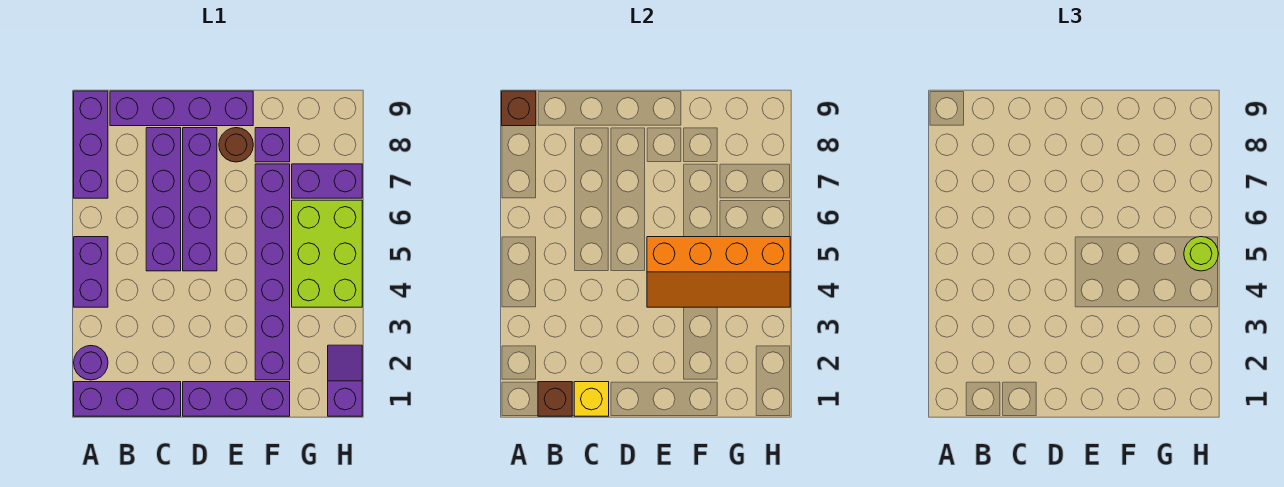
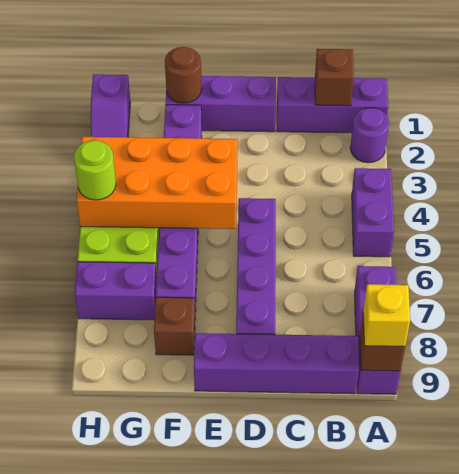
yellow brick C1 level 2 -> yellow brick A9 level 3
purple brick C5:C8 level 1 -> none
orange slope E4:H5 level 2 top 5 -> orange brick E4:H5 level 2
brown round brick E8 level 1 -> brown round brick F1 level 2
purple brick F8 level 1 -> brown brick F8 level 1

